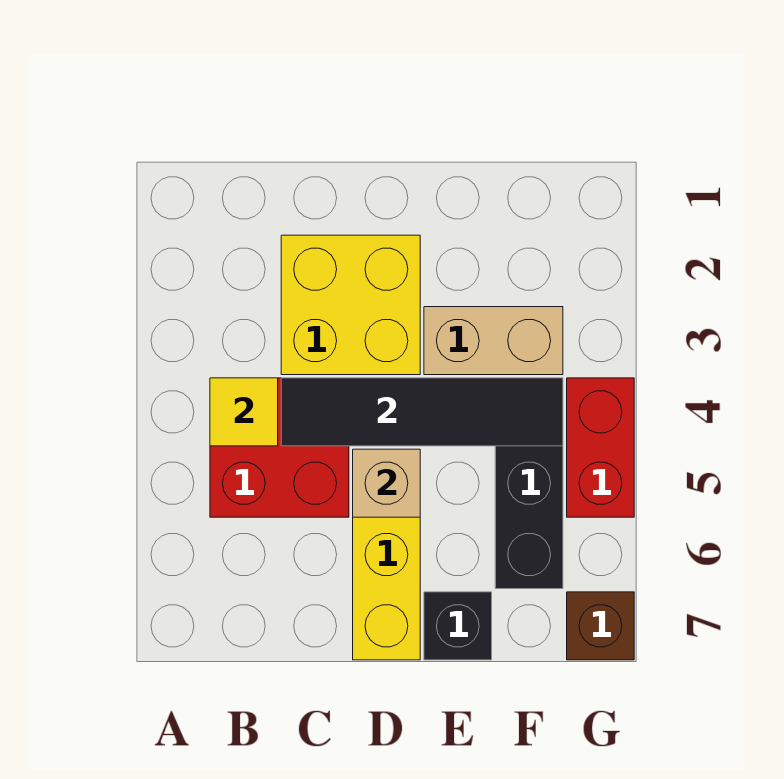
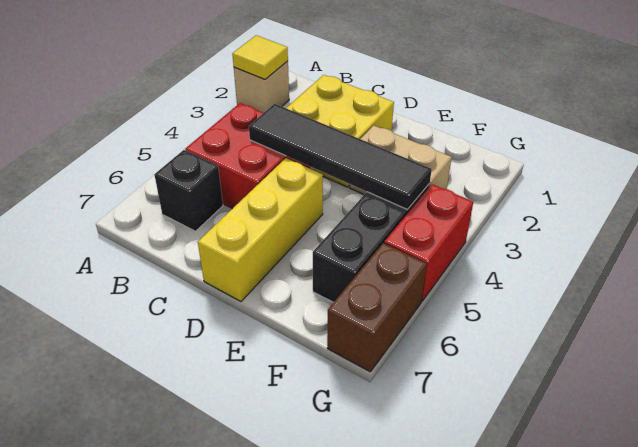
yellow tile B4 level 2 -> yellow tile A2 level 2
tan brick D5 level 2 -> tan brick A2 level 1
black brick E7 level 1 -> black brick B6 level 1
brown brick G7 level 1 -> brown brick G6:G7 level 1

